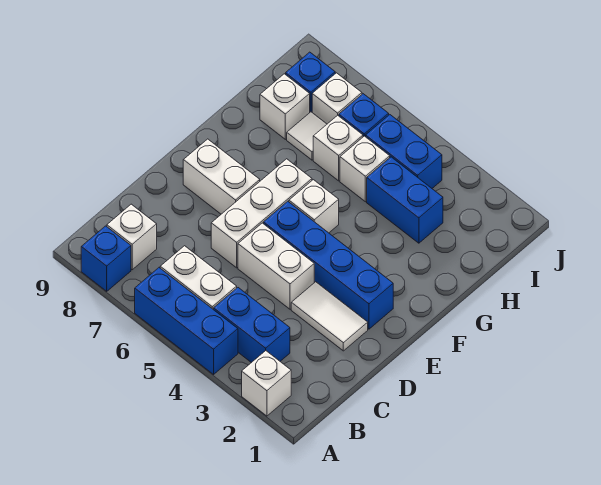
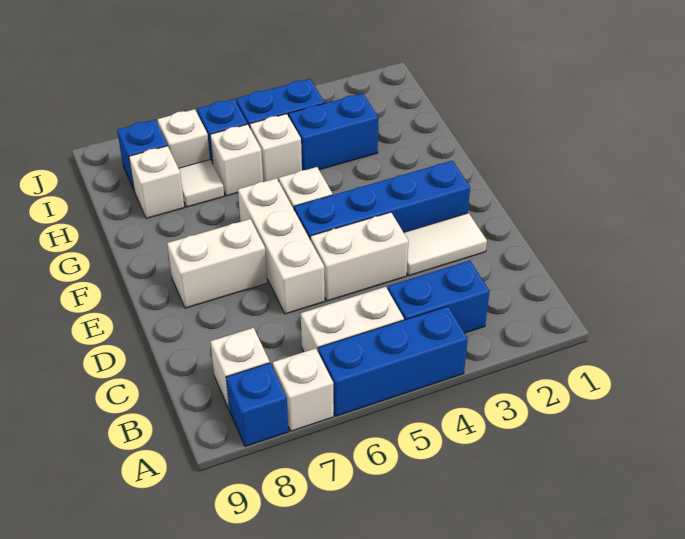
white brick A2 level 1 -> white brick A7 level 1

